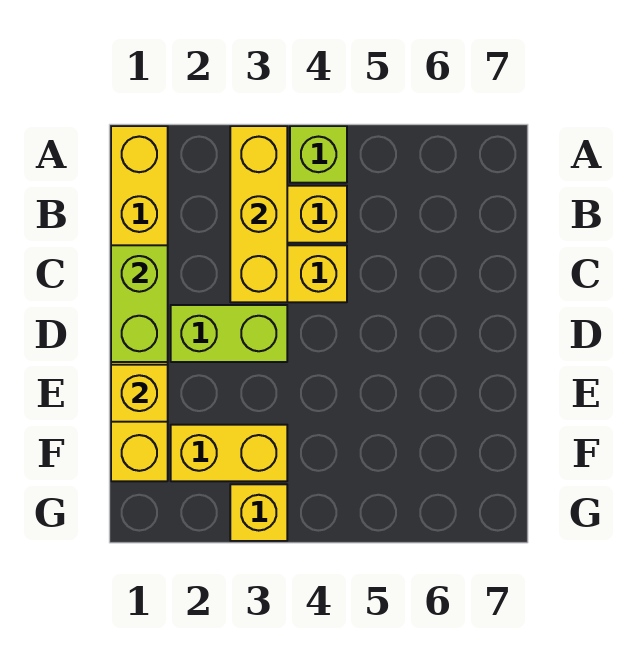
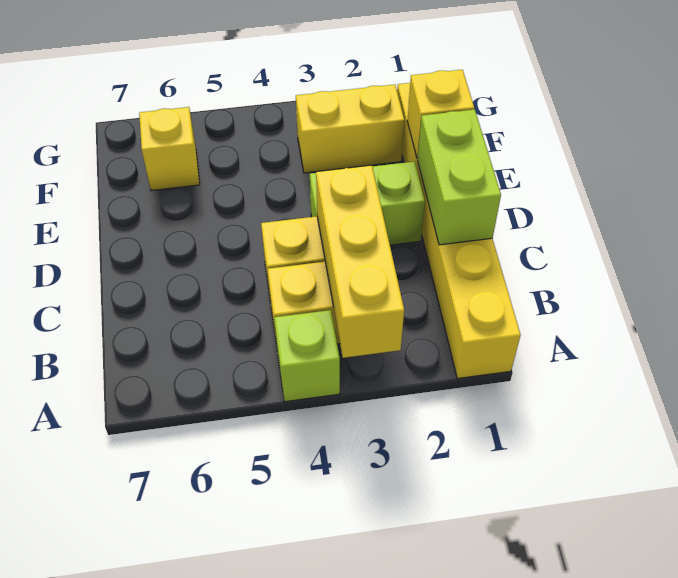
yellow brick G3 level 1 -> yellow brick F6 level 1

